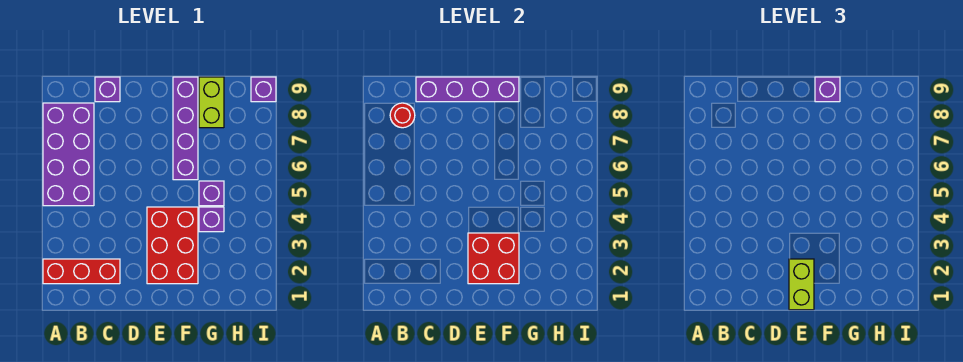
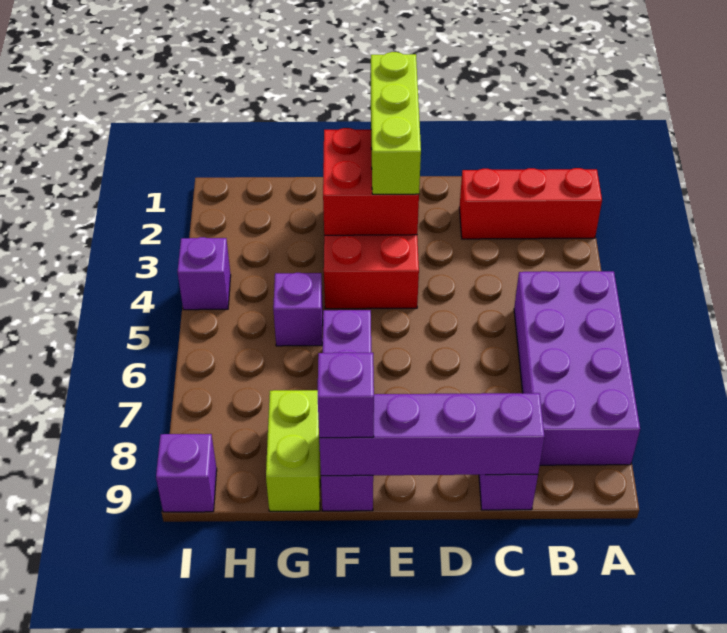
red round brick B8 level 2 -> none
lime brick E1:E2 level 3 -> lime brick E1:E3 level 3
purple brick G4 level 1 -> purple brick I4 level 1

